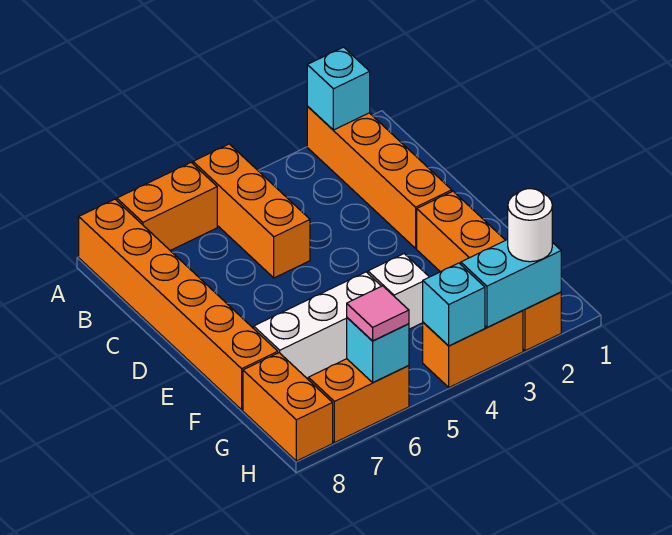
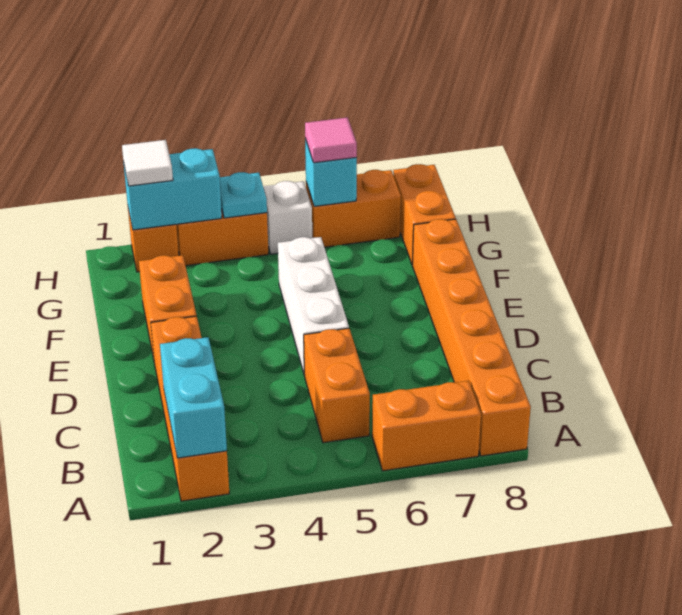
cyan brick A2 level 2 -> cyan brick A2:B2 level 2
orange brick A5:C5 level 1 -> orange brick B5:C5 level 1
white brick F4 level 1 -> white brick H5 level 1
white brick F5:F7 level 1 -> white brick D5:F5 level 1
white round brick H2 level 3 -> white tile H2 level 3
cyan brick H4 level 2 -> cyan plate H4 level 2

